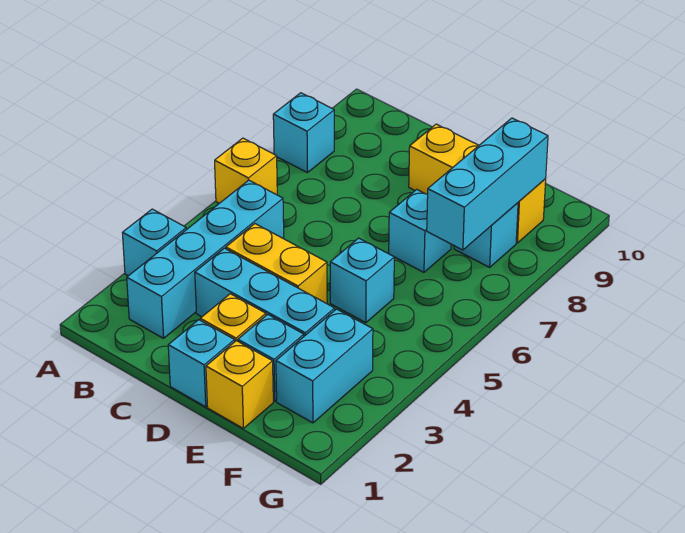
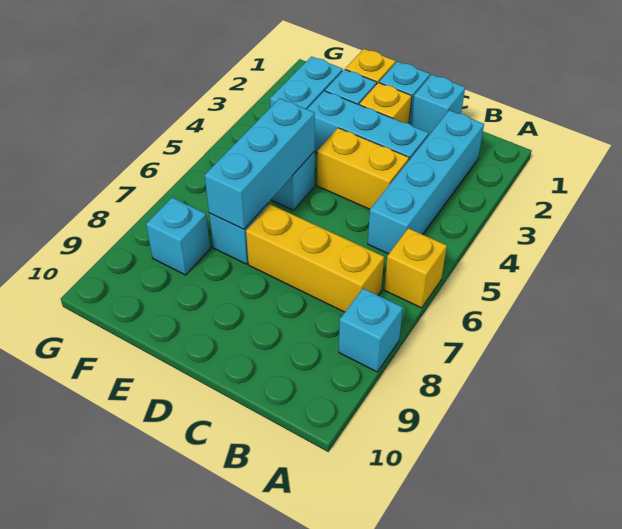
cyan brick A3 level 1 -> cyan brick C1 level 1
yellow brick D9:F9 level 1 -> yellow brick B7:D7 level 1
cyan brick F7:F9 level 2 -> cyan brick E5:E7 level 2

